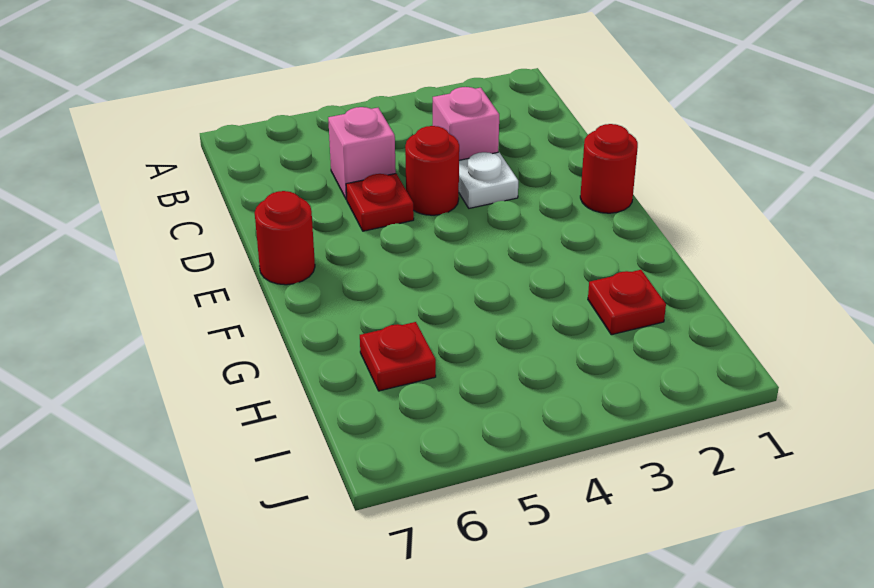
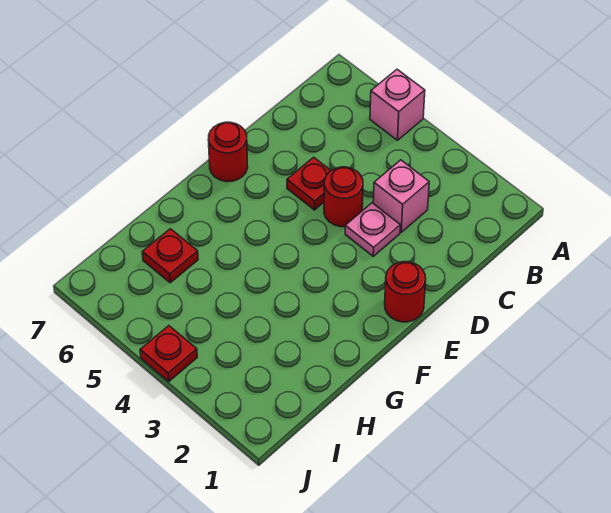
pink brick C5 level 1 -> pink brick A5 level 1
white plate D3 level 1 -> pink plate D3 level 1
red plate H2 level 1 -> red plate J4 level 1

